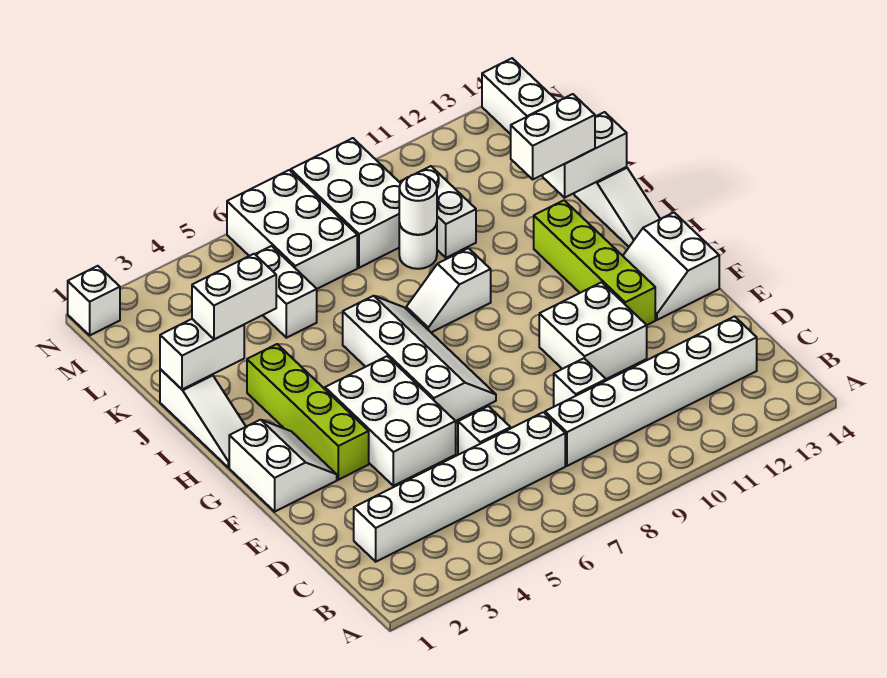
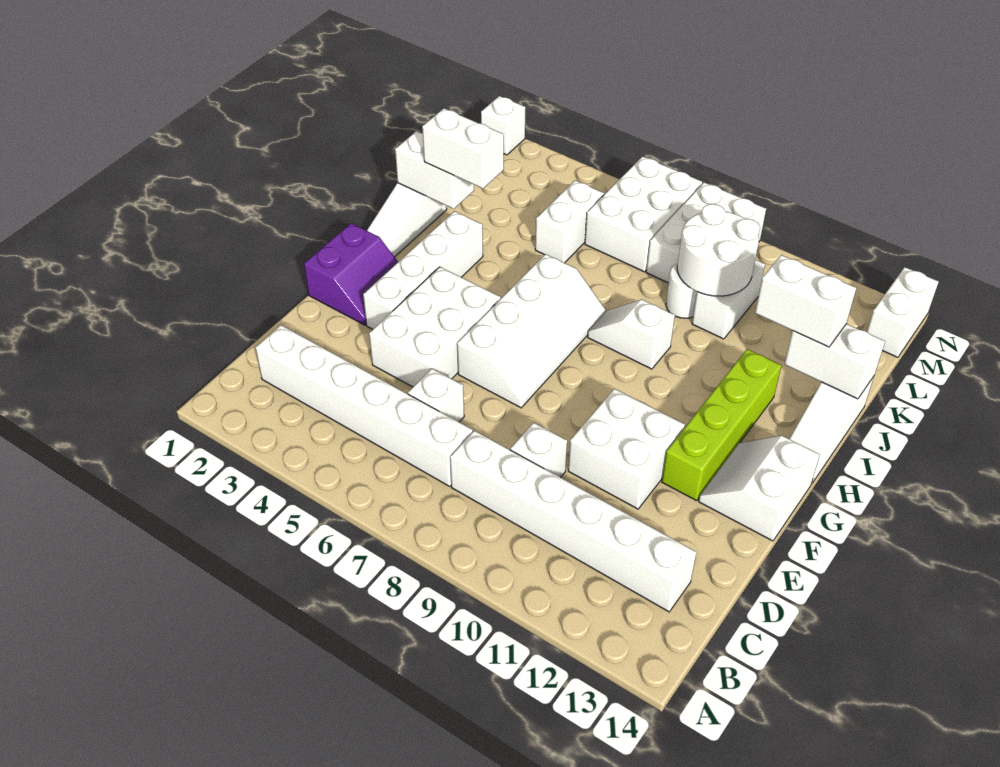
white slope F1:G2 level 1 top 1 -> purple slope F1:G2 level 1 top 1
lime brick F3:I3 level 1 -> white brick F3:I3 level 1
white round brick K9 level 2 -> white round brick K9:L10 level 2

